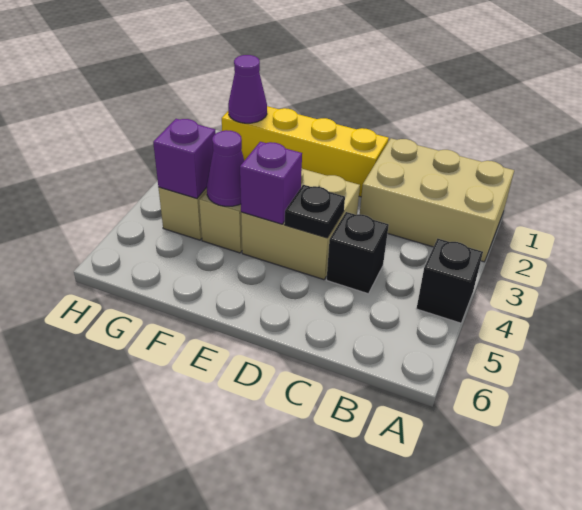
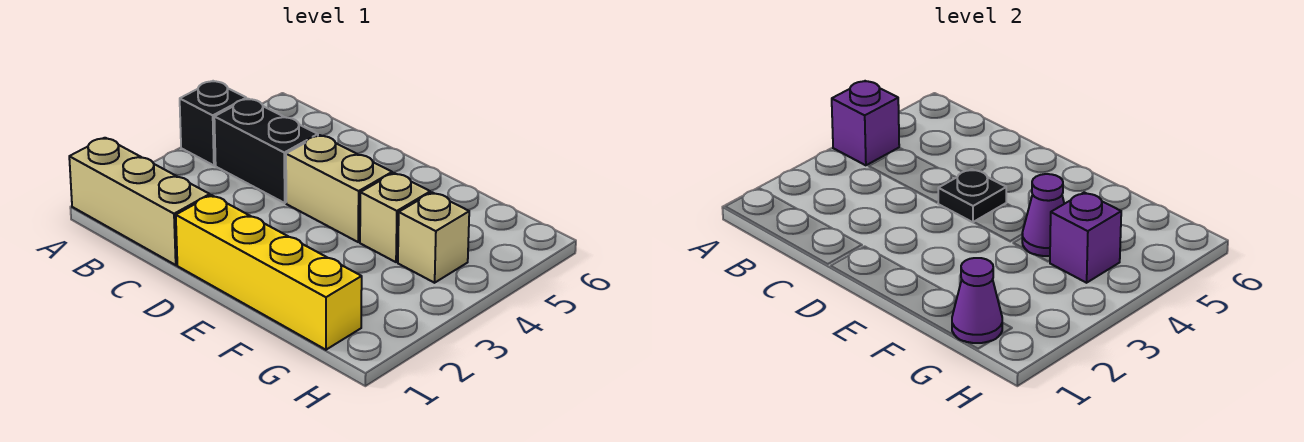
tan brick A1:C2 level 1 -> tan brick A1:C1 level 1
black brick C4 level 1 -> black brick B4:C4 level 1
tan brick D3:E4 level 1 -> tan brick D4:E4 level 1
purple brick E4 level 2 -> purple brick A4 level 2

